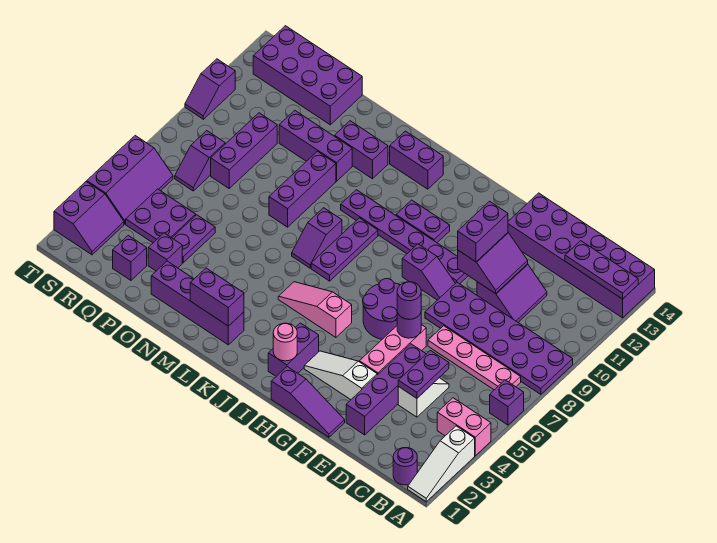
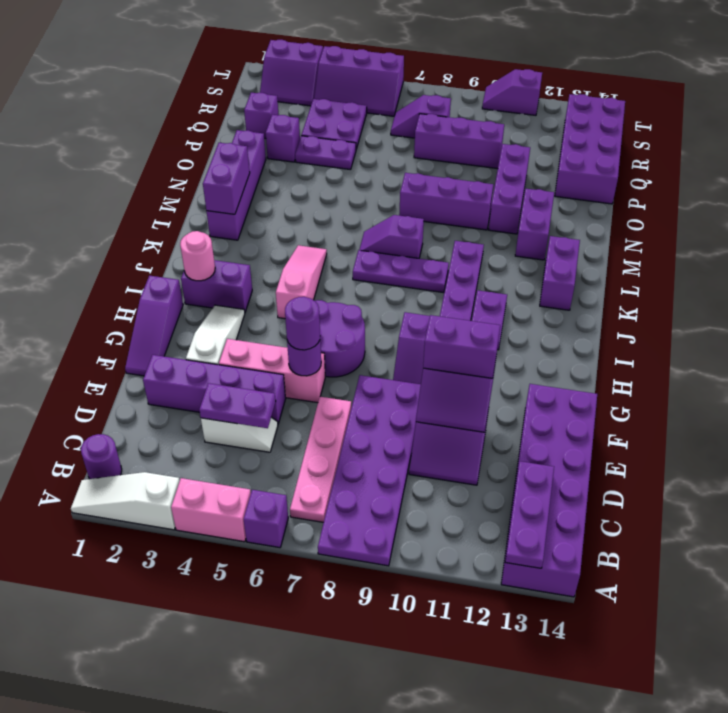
pink brick A4:B4 level 1 -> pink brick A4:A5 level 1

